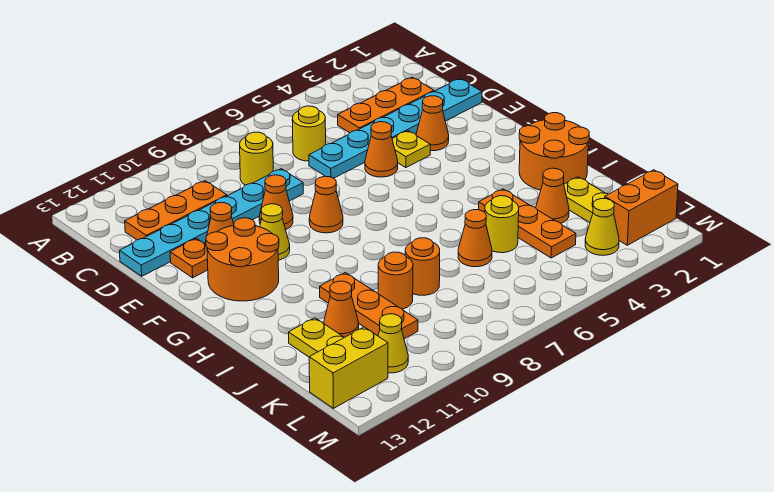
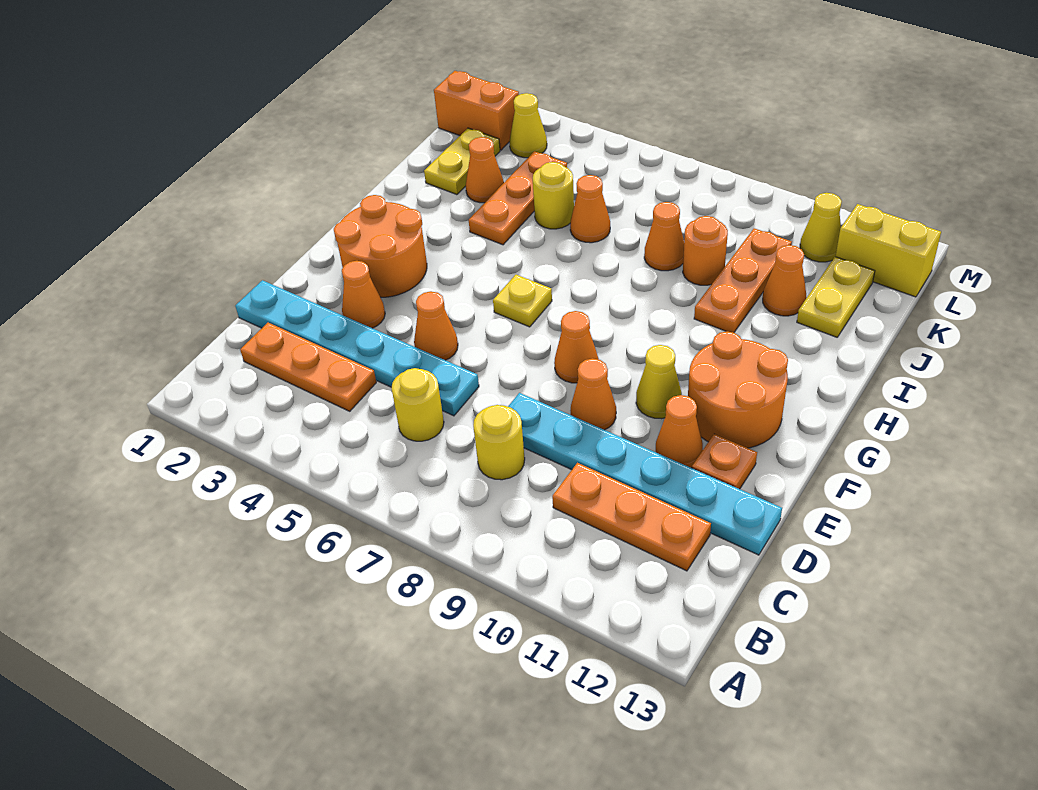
yellow plate E4 level 1 -> yellow plate G6 level 1
orange round brick H1:I2 level 1 -> orange round brick F2:G3 level 1
orange round brick J8 level 1 -> orange cone J8 level 1

